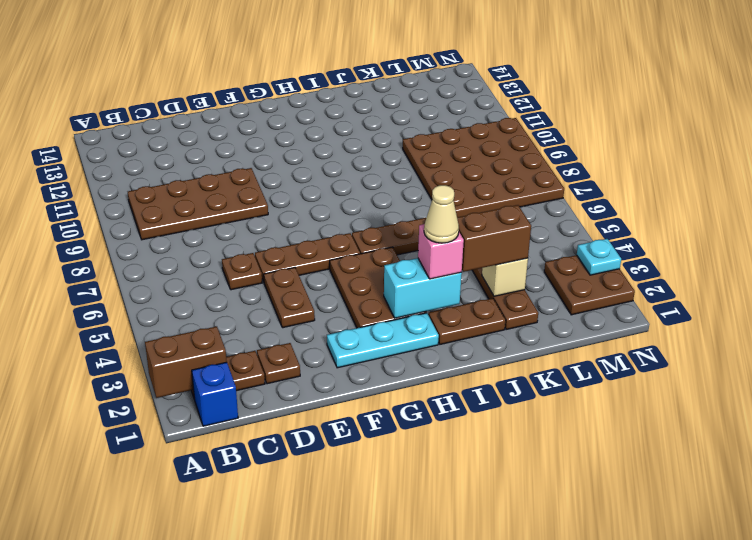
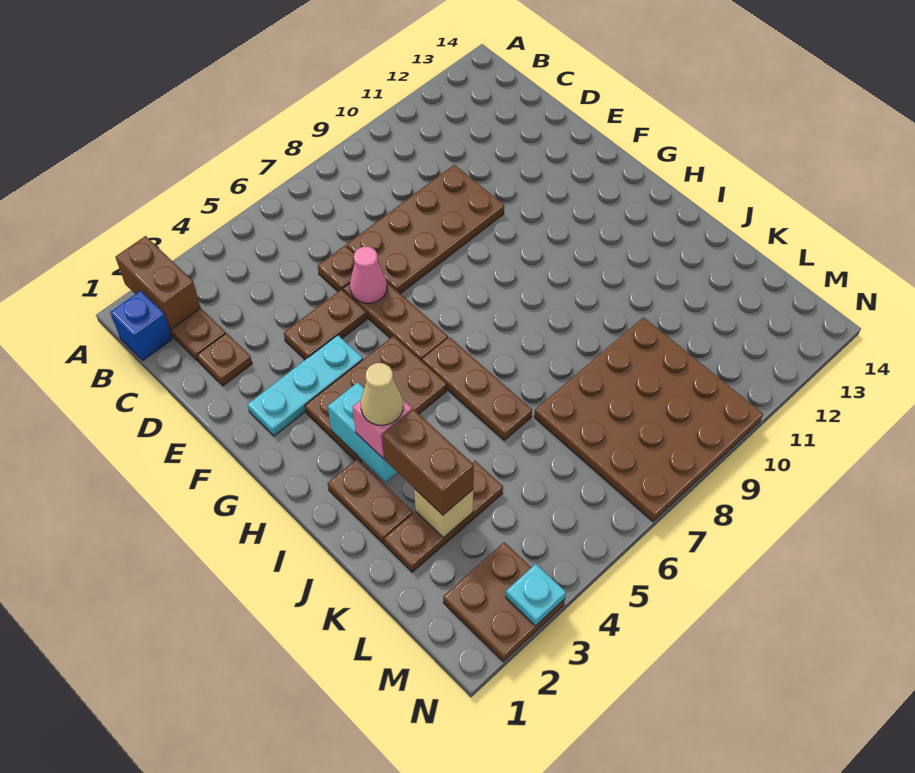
brown plate B9:E10 level 1 -> brown plate D7:E10 level 1
none -> pink cone E6 level 2
cyan plate F2:H2 level 1 -> cyan plate F2:F4 level 1

